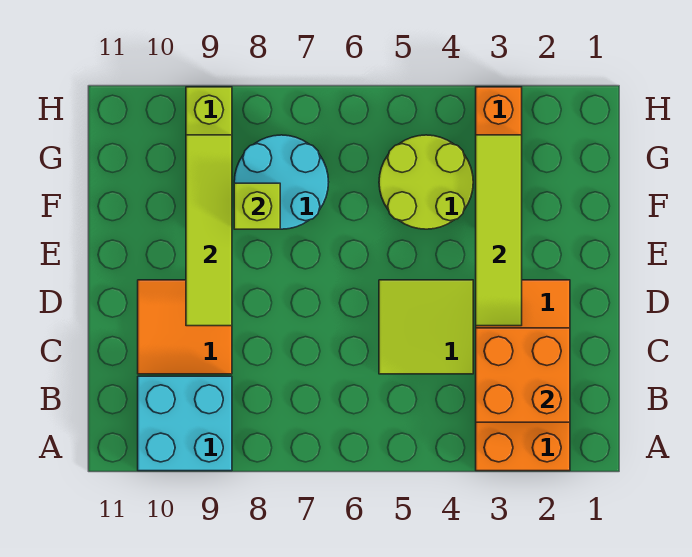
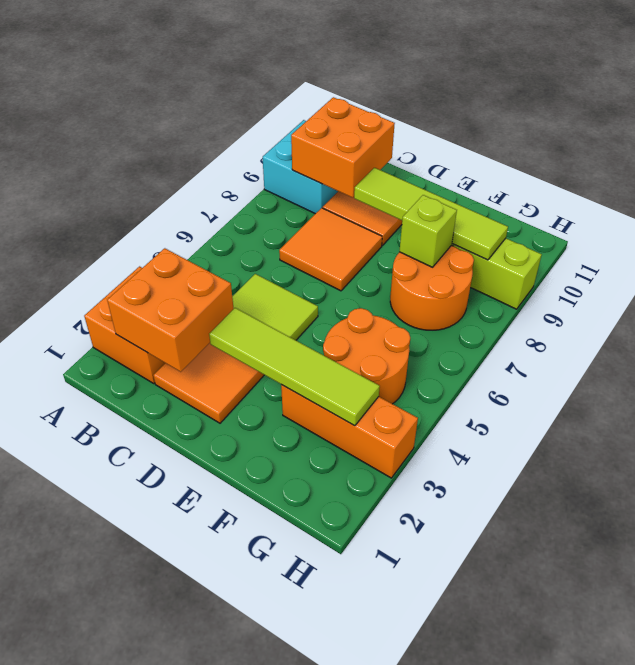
none -> orange brick B9:C10 level 2
none -> orange tile C7:D8 level 1
lime round brick F4:G5 level 1 -> orange round brick F4:G5 level 1
cyan round brick F7:G8 level 1 -> orange round brick F7:G8 level 1

